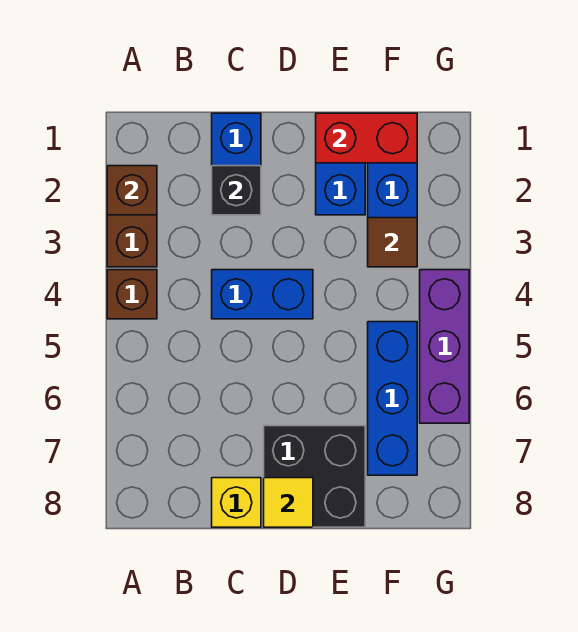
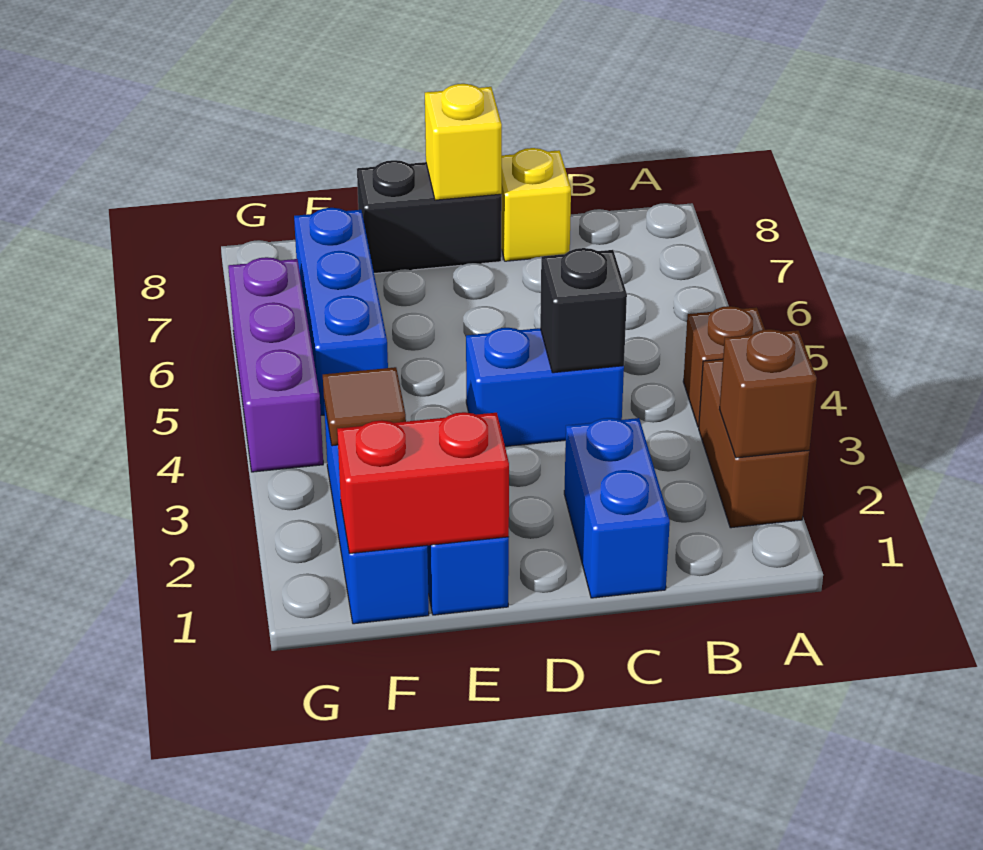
black brick C2 level 2 -> black brick C4 level 2
black brick D7:E8 level 1 -> black brick D8:E8 level 1
yellow tile D8 level 2 -> yellow brick D8 level 2

